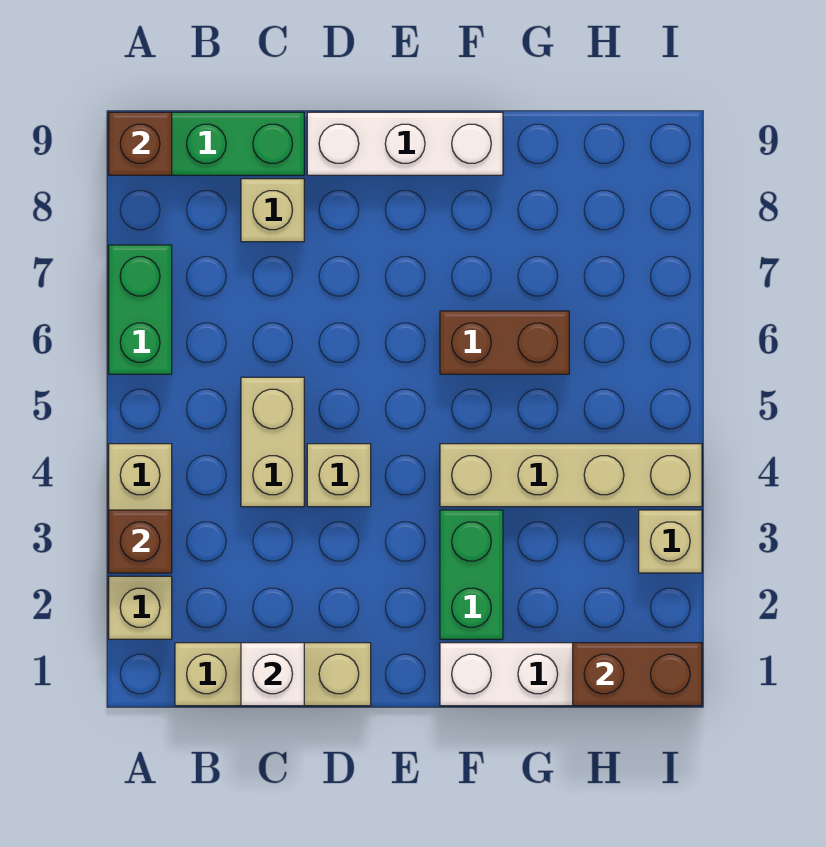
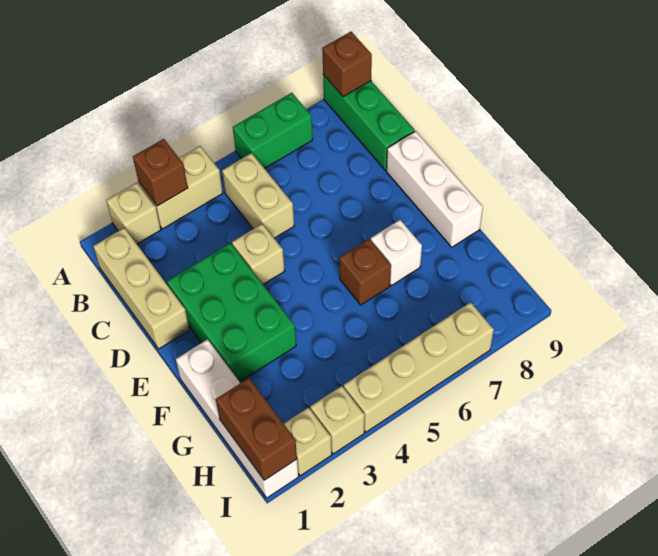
white brick C1 level 2 -> white brick F7 level 1
tan brick C4:C5 level 1 -> tan brick B5:C5 level 1
tan brick C8 level 1 -> tan brick I2 level 1
green brick F2:F3 level 1 -> green brick D2:F3 level 1
tan brick F4:I4 level 1 -> tan brick I4:I7 level 1
brown brick F6:G6 level 1 -> brown brick F6 level 1

